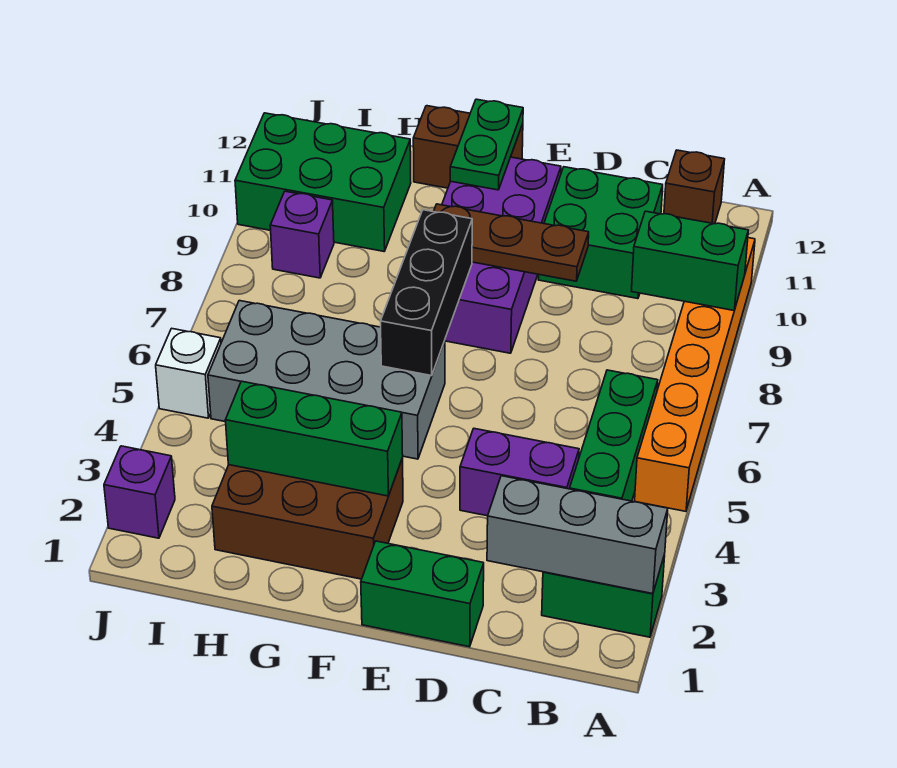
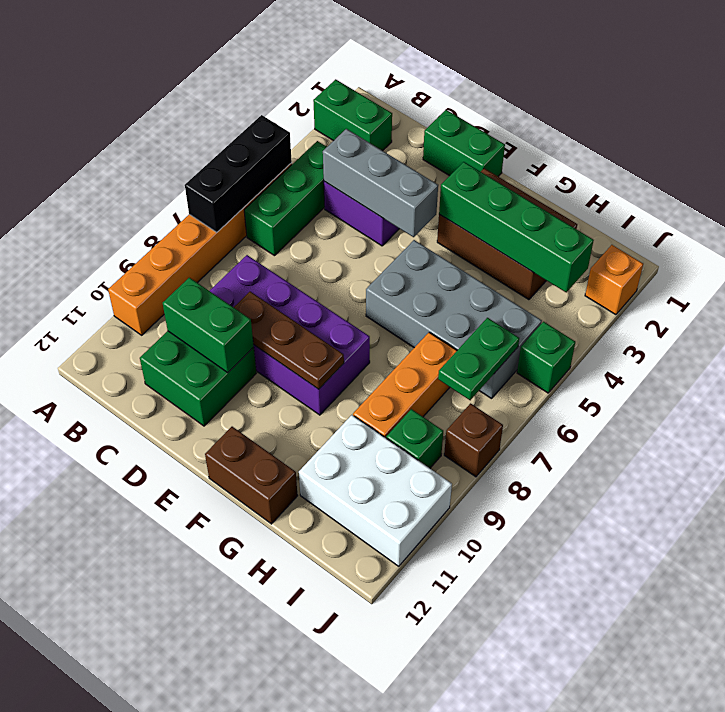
grey brick A2:C2 level 2 -> grey brick C4:E4 level 2
green brick A9:B9 level 2 -> green brick C10:D10 level 2
brown brick B12 level 1 -> brown brick J8 level 1
purple brick E8:F11 level 1 -> purple brick C8:F9 level 1
green brick F3:H3 level 2 -> green brick F3:I3 level 2
black brick F6:F8 level 2 -> black brick A5:A7 level 2
green plate F11:F12 level 2 -> green plate I6:I7 level 2
none -> orange brick H7:H9 level 1
green brick H10:J11 level 1 -> white brick H10:J11 level 1
purple brick I9 level 1 -> green brick I9 level 1
purple brick J2 level 1 -> orange brick J2 level 1
white brick J5 level 1 -> green brick J5 level 1

